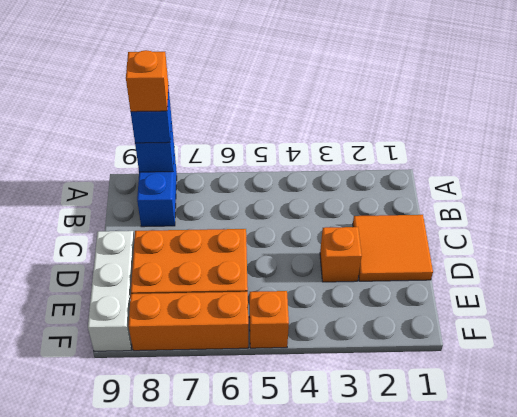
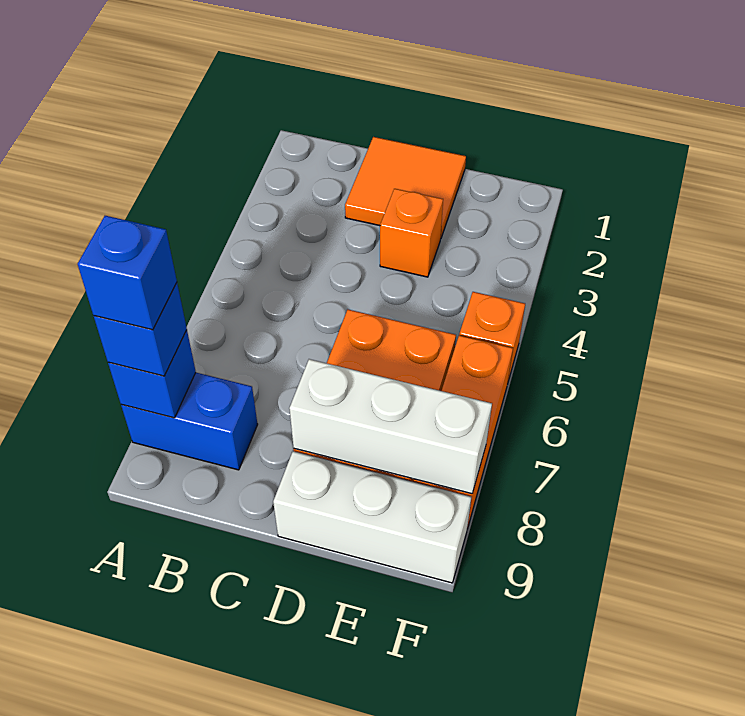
orange brick A8 level 4 -> blue brick A8 level 4
none -> white brick D8:F8 level 2

